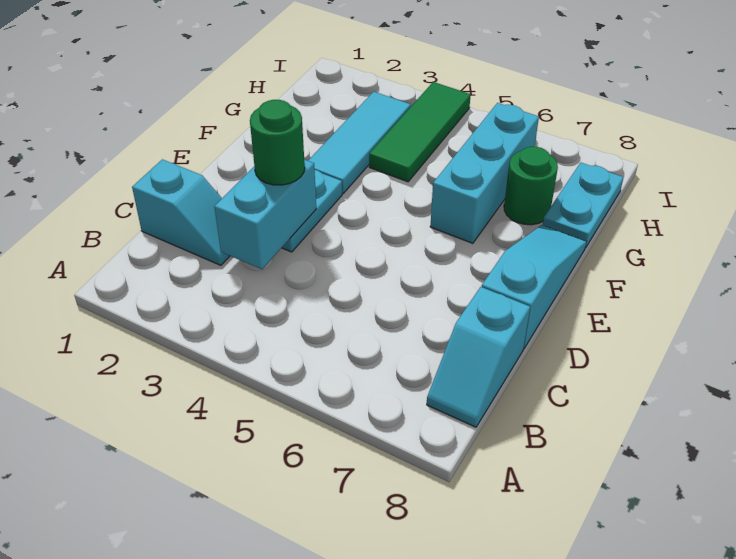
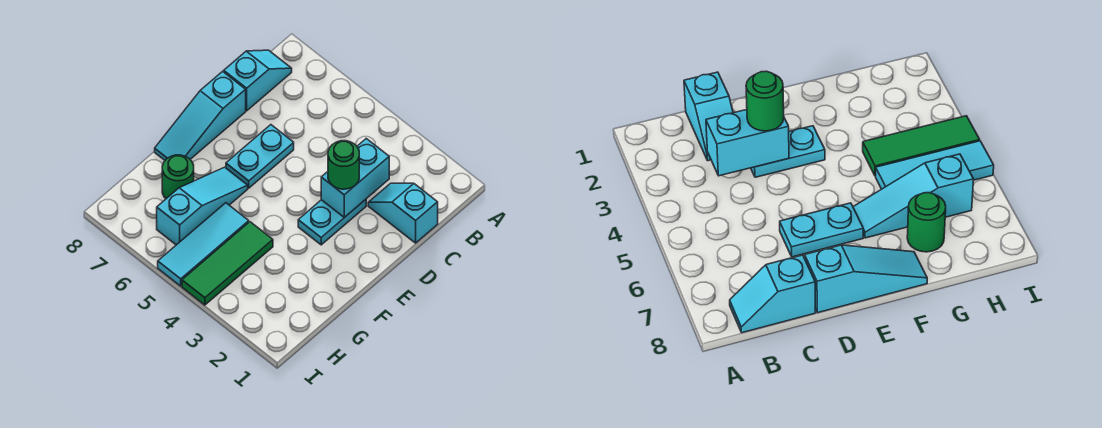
cyan tile F3:H3 level 1 -> cyan tile G5:I5 level 1
cyan brick F6:H6 level 1 -> cyan slope F6:H6 level 1 top H
cyan plate G8:H8 level 1 -> cyan plate D6:E6 level 1

